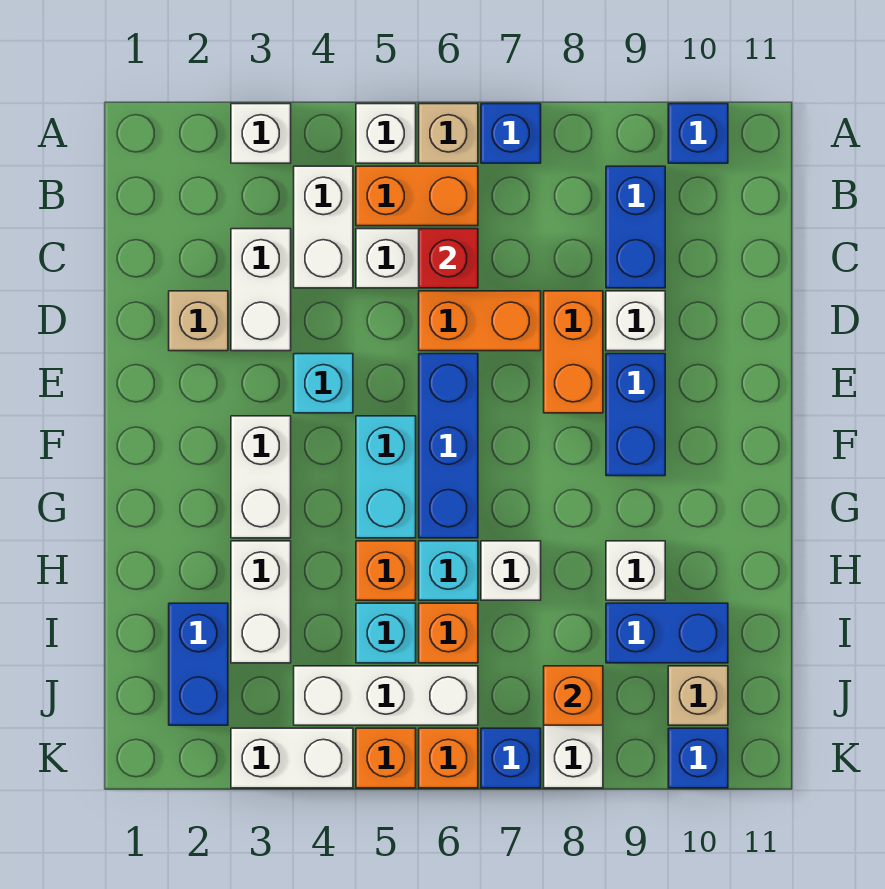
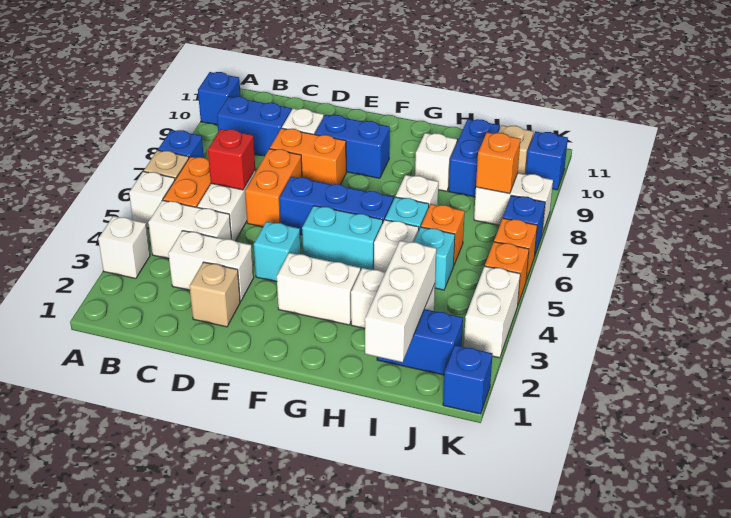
orange brick H5 level 1 -> white brick H5 level 1
white brick J4:J6 level 1 -> white brick I1:I3 level 2
none -> blue brick K1 level 1

